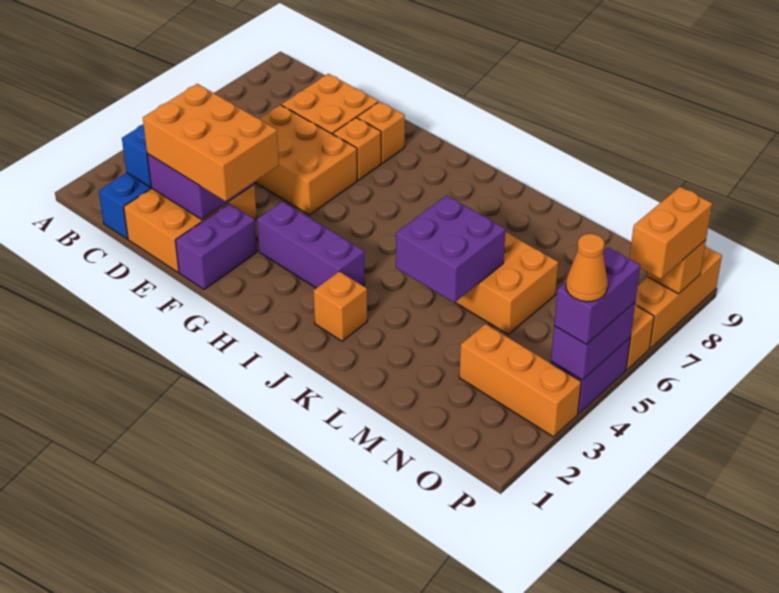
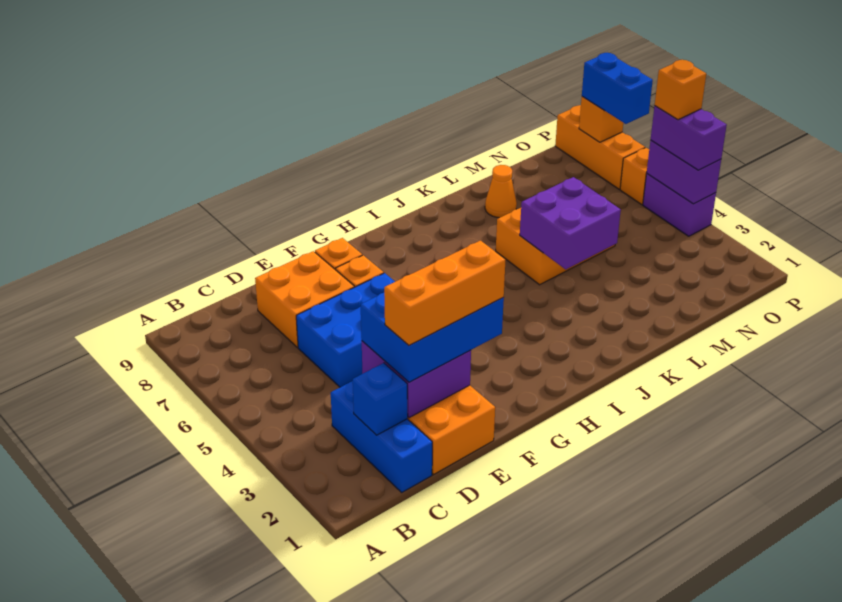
orange brick D2:F3 level 3 -> blue brick D2:F3 level 3
orange brick D5:F6 level 1 -> blue brick D5:F6 level 1
purple brick F1:F2 level 1 -> none
purple brick G3:I3 level 1 -> none
orange brick J2 level 1 -> orange brick P5 level 4
orange brick N3:P3 level 1 -> orange brick D2:F2 level 4
orange cone P4 level 4 -> orange cone L8 level 1
orange brick P7:P8 level 3 -> blue brick P7:P8 level 3

